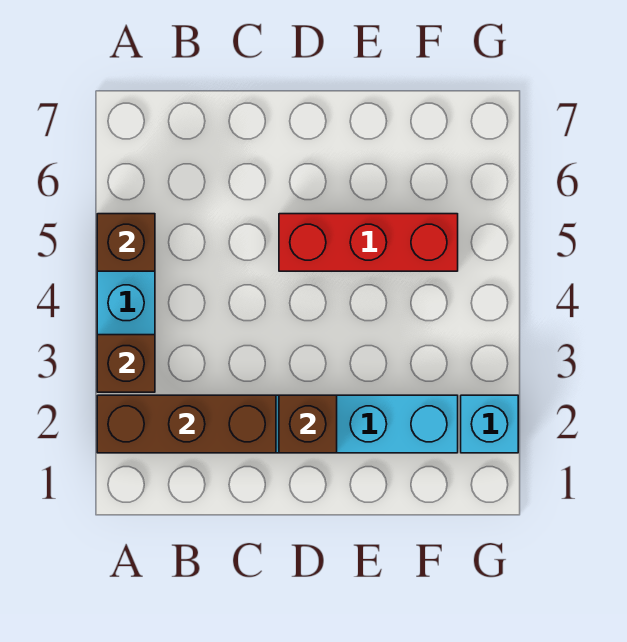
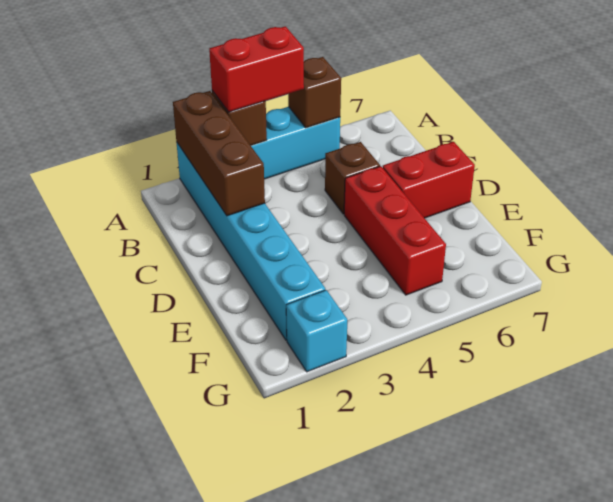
none -> red brick A3:A4 level 3
brown brick D2 level 2 -> brown brick C5 level 1
none -> red brick D6:D7 level 1

